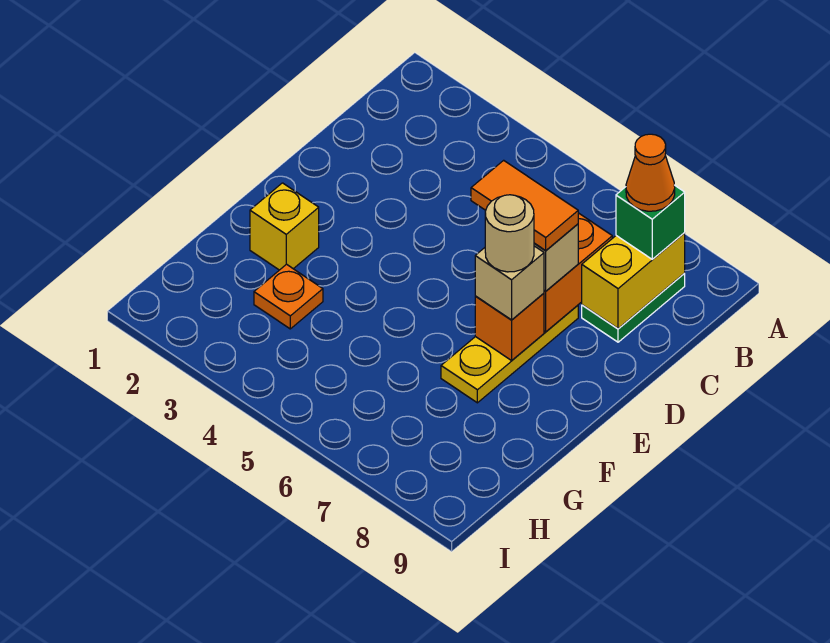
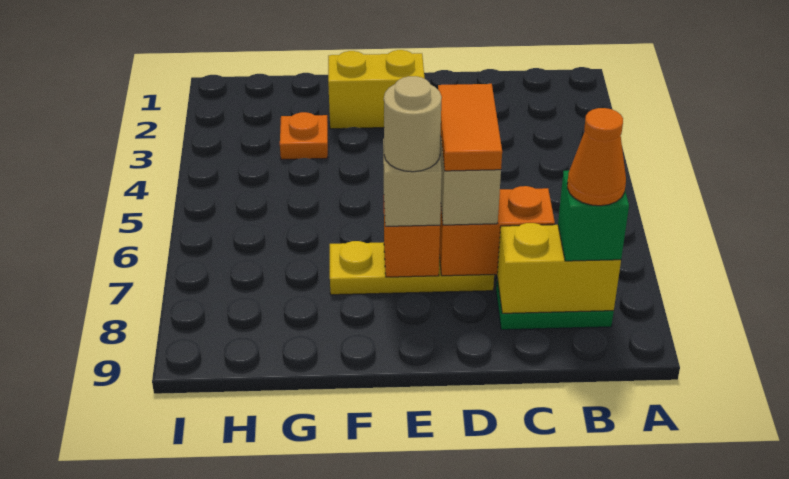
yellow brick F2 level 1 -> yellow brick E2:F2 level 1

